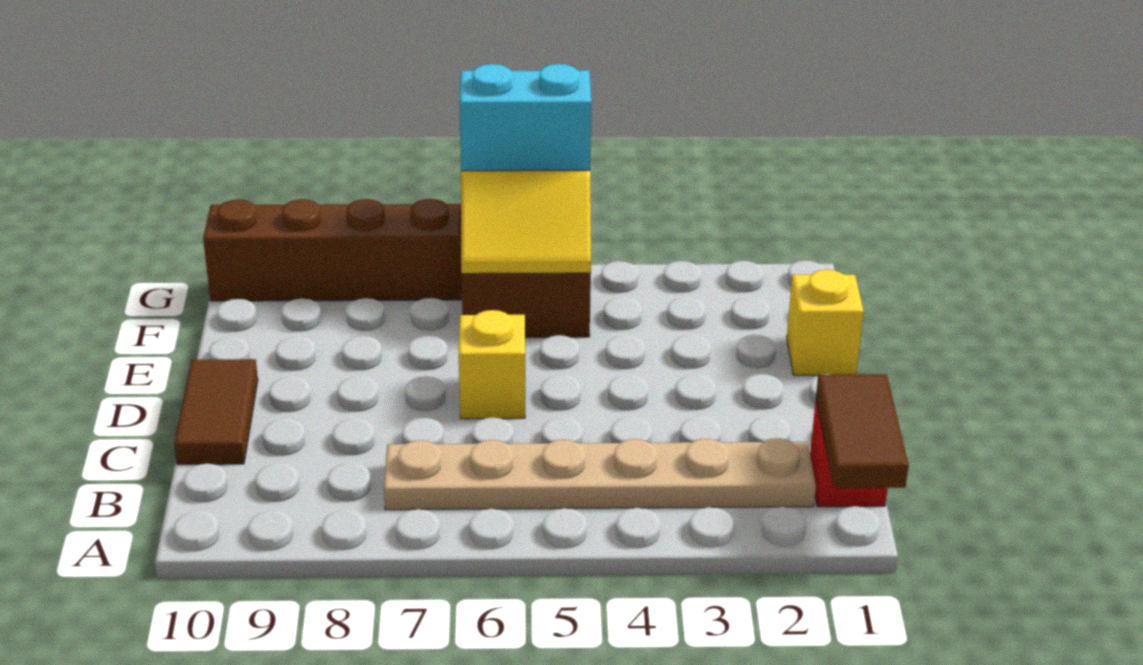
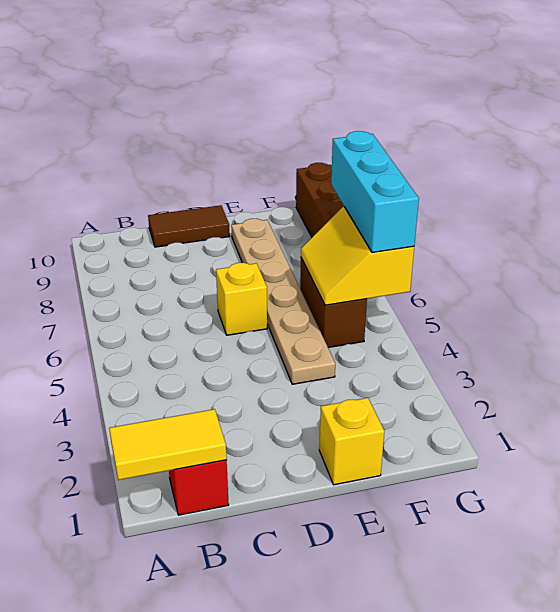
brown tile A1:B1 level 2 -> yellow tile A1:B1 level 2
tan plate B2:B7 level 1 -> tan plate E4:E9 level 1
cyan brick G5:G6 level 3 -> cyan brick G5:G7 level 3

